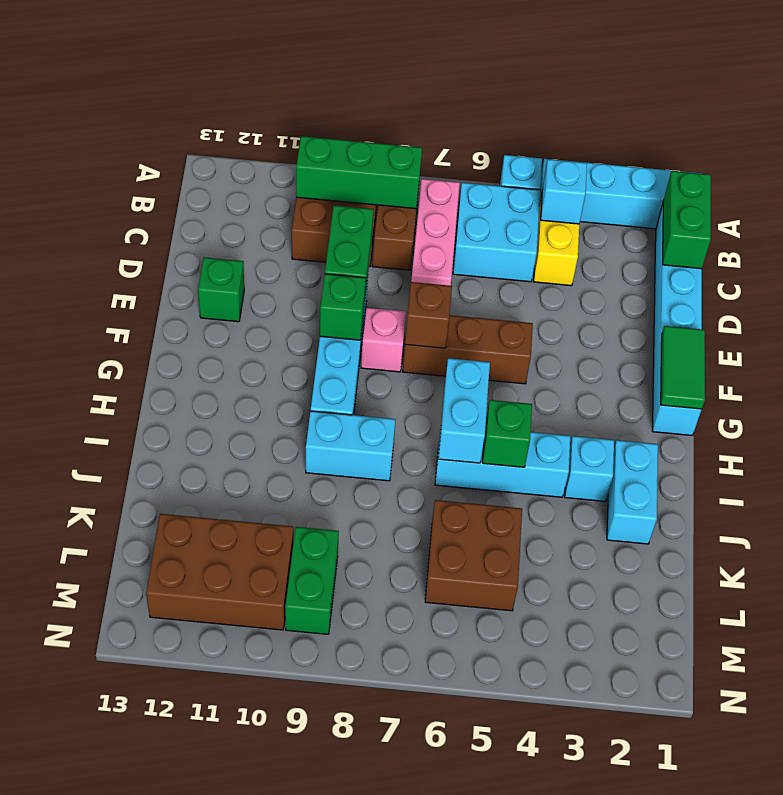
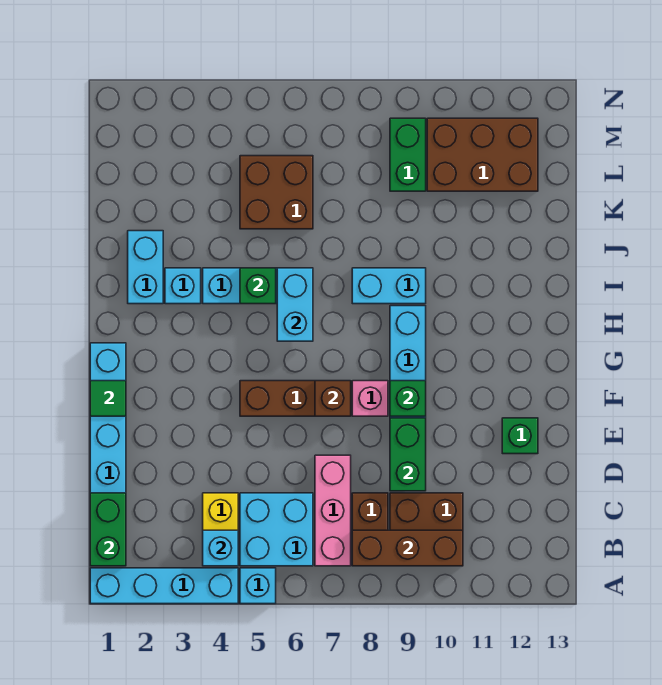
green brick B8:B10 level 2 -> brown brick B8:B10 level 2
green tile F1:G1 level 2 -> green tile F1 level 2

